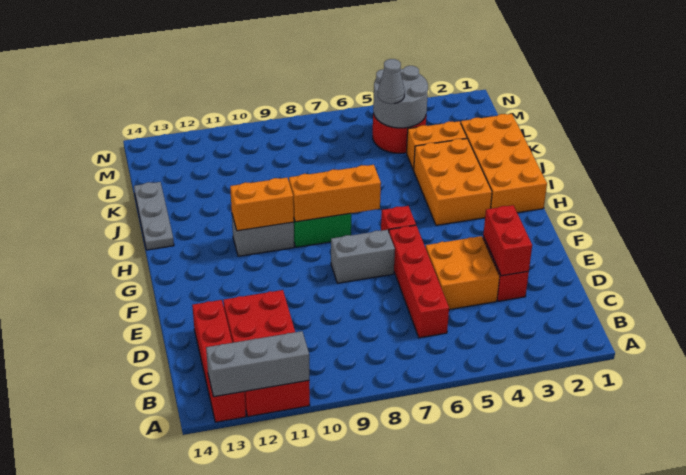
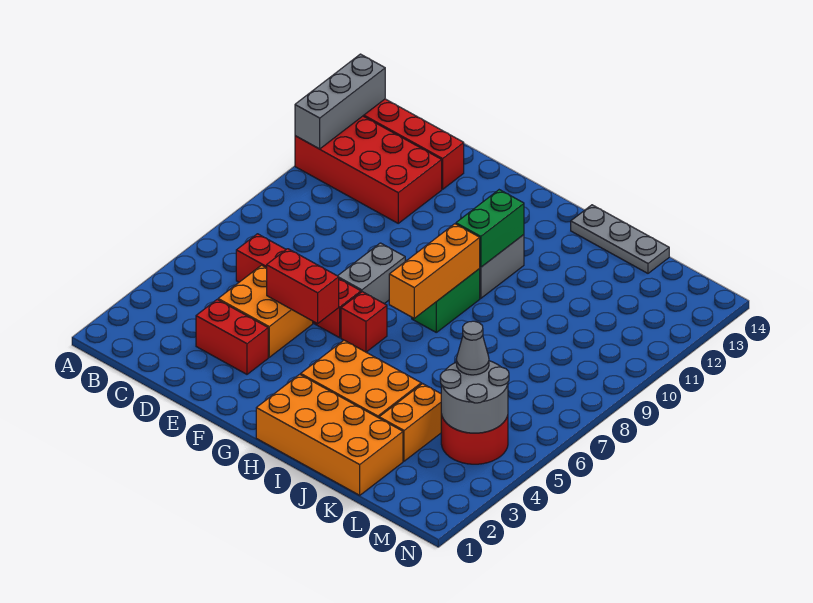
red brick D3:E3 level 2 -> red brick E5:F5 level 2
orange brick H10:H11 level 2 -> green brick H10:H11 level 2

